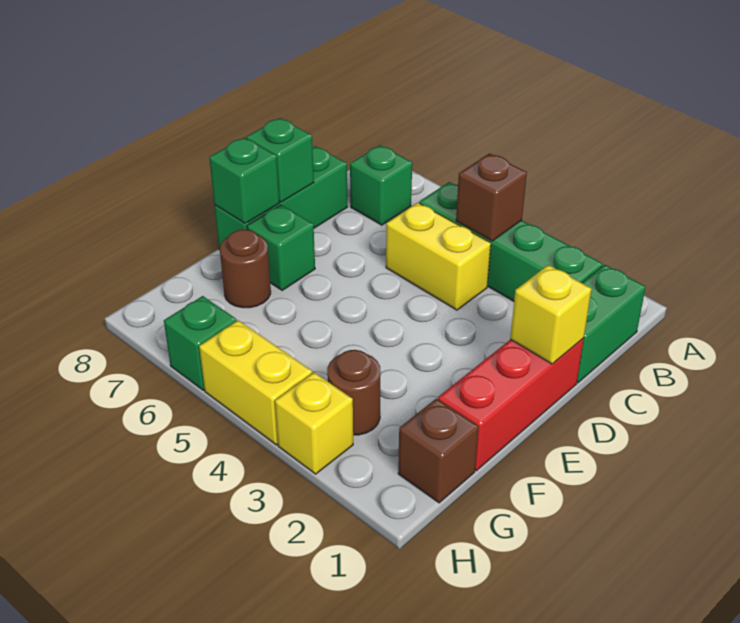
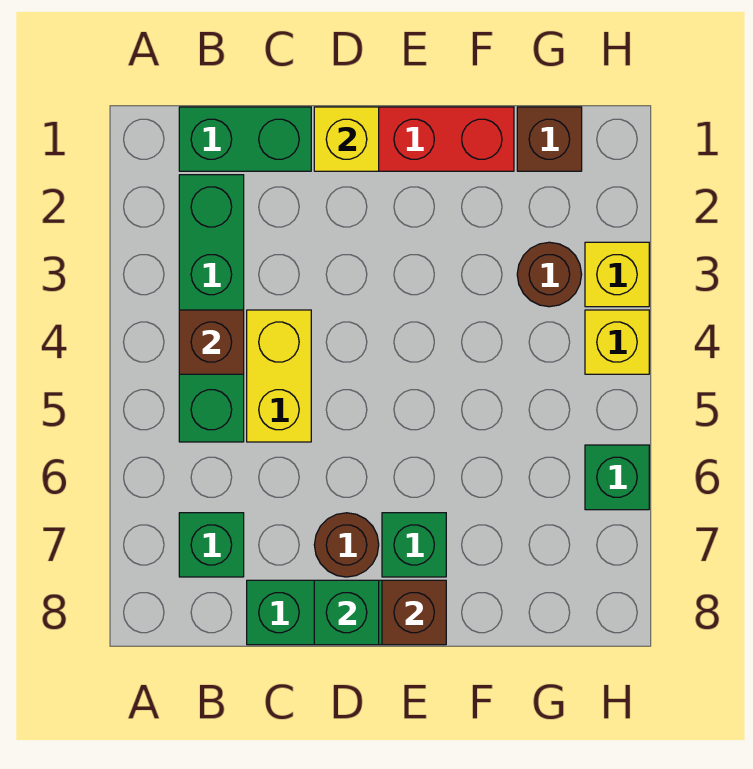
green brick E8 level 2 -> brown brick E8 level 2
brown round brick F7 level 1 -> brown round brick D7 level 1
yellow brick H4:H5 level 1 -> yellow brick H4 level 1

